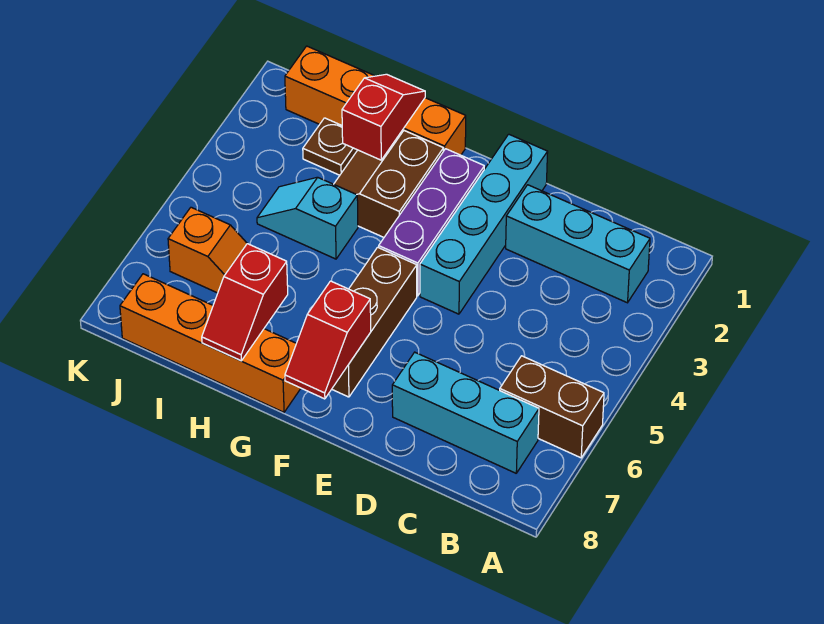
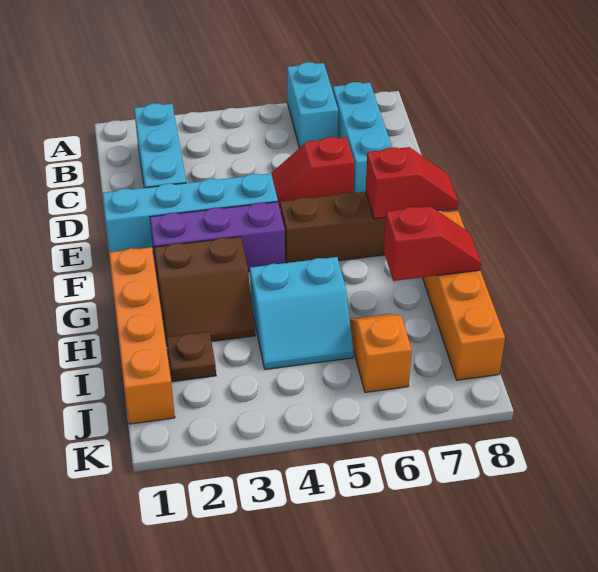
brown brick A6:B6 level 1 -> cyan brick A6:B6 level 1
red slope H1:H2 level 2 top 2 -> red slope D5:D6 level 1 top 6
cyan slope H4:I4 level 1 top H -> cyan slope H4:I5 level 1 top H

